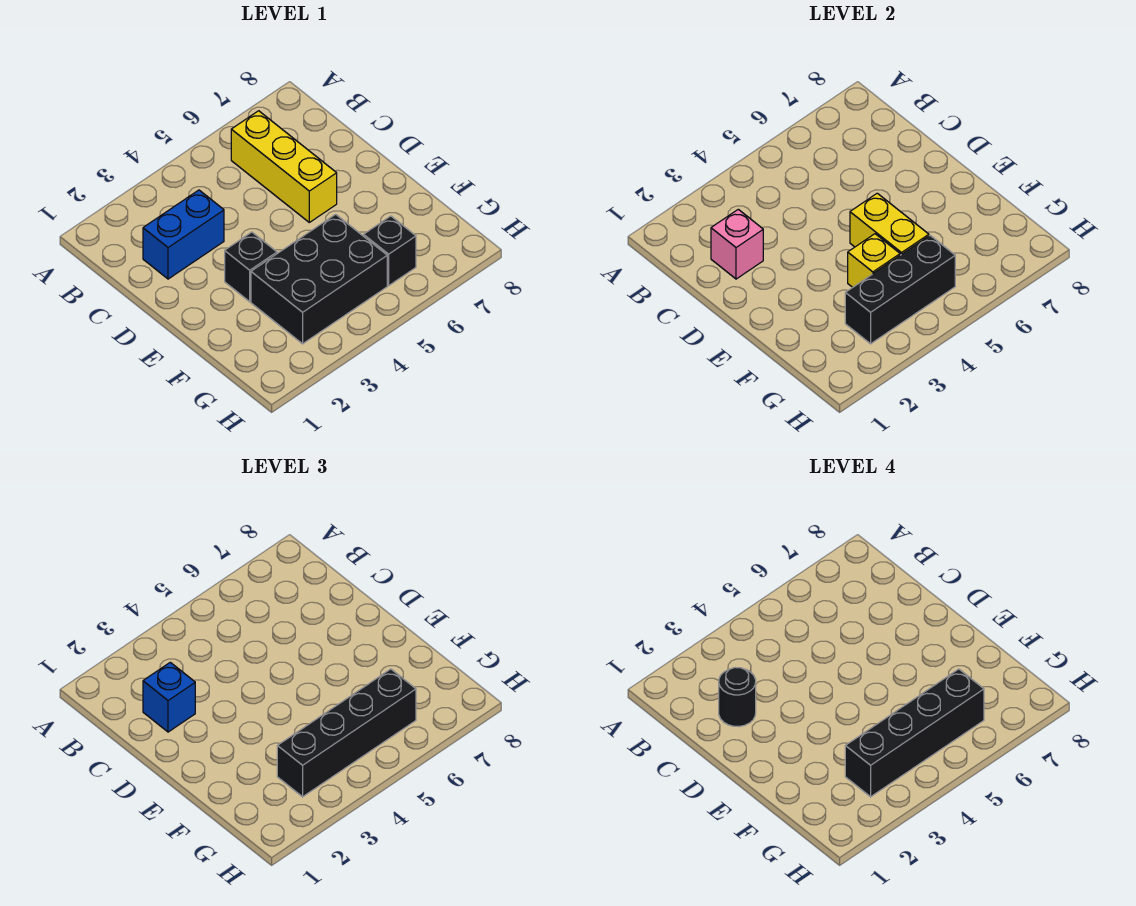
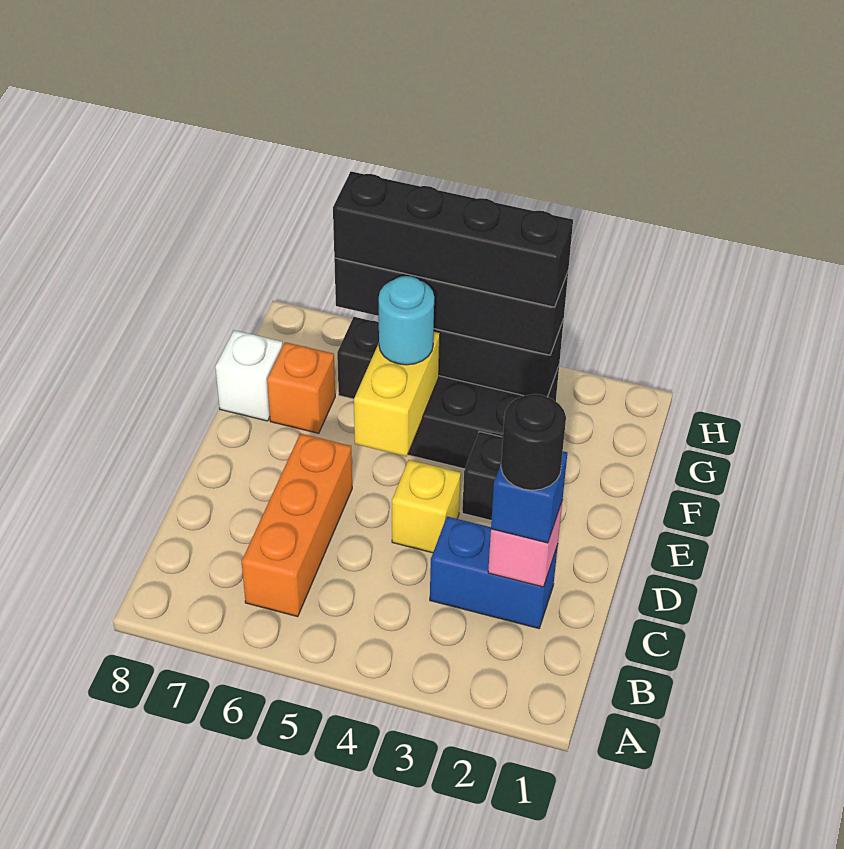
yellow brick B6:D6 level 1 -> orange brick B6:D6 level 1
yellow brick F4 level 2 -> yellow brick D4 level 1
none -> cyan round brick F5 level 3
none -> orange brick F7 level 1
none -> white brick F8 level 1

